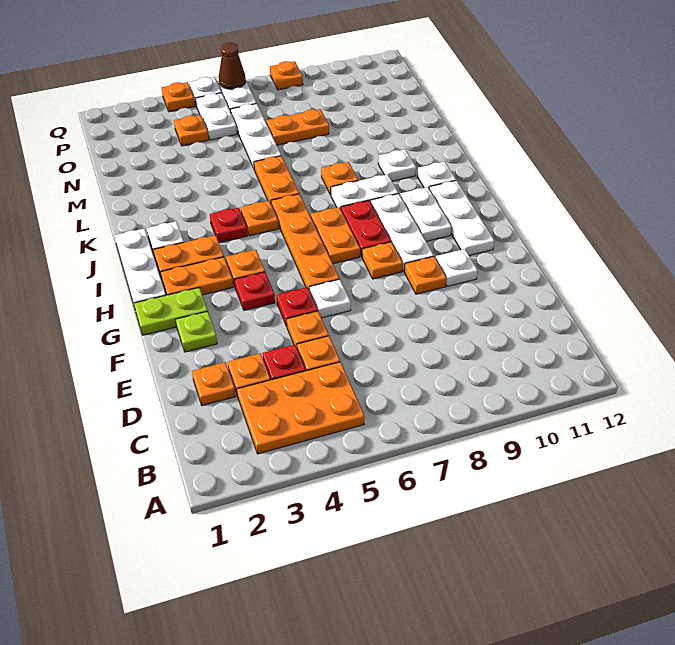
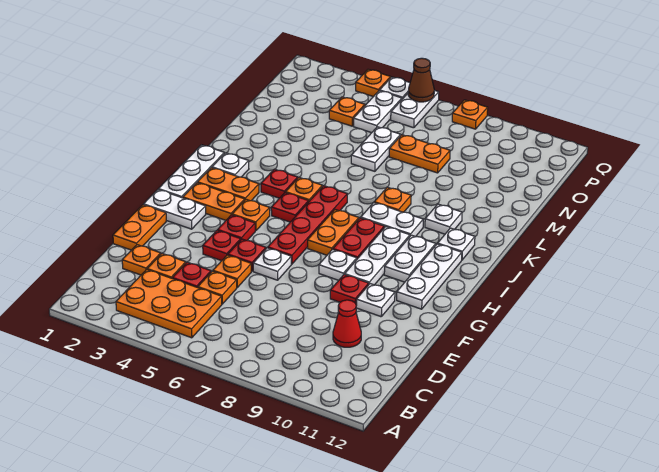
none -> red cone D10 level 1
lime plate F2 level 1 -> none
none -> red plate F4 level 1
orange plate F9 level 1 -> red plate F9 level 1
lime plate G1:G2 level 1 -> white plate G1:G2 level 1
orange plate G6:J6 level 1 -> red plate G6:J6 level 1
orange plate G8 level 1 -> white plate G8 level 1
none -> red plate I5 level 1
orange plate K6:L6 level 1 -> orange plate E1:F1 level 1
white plate M6:O6 level 1 -> white plate M6:N6 level 1

